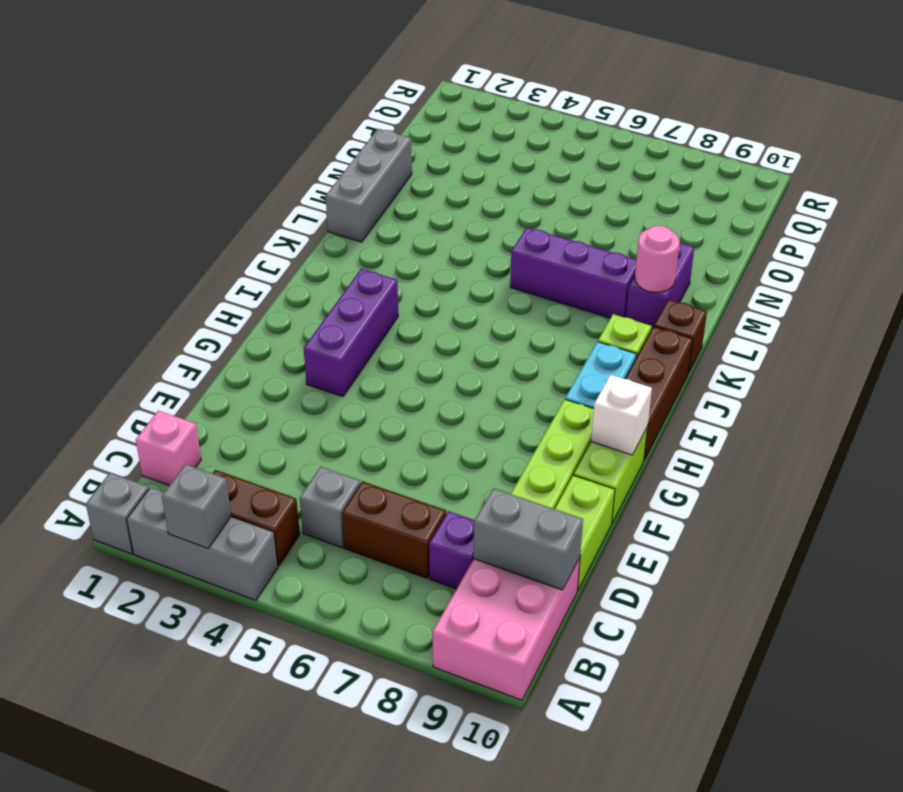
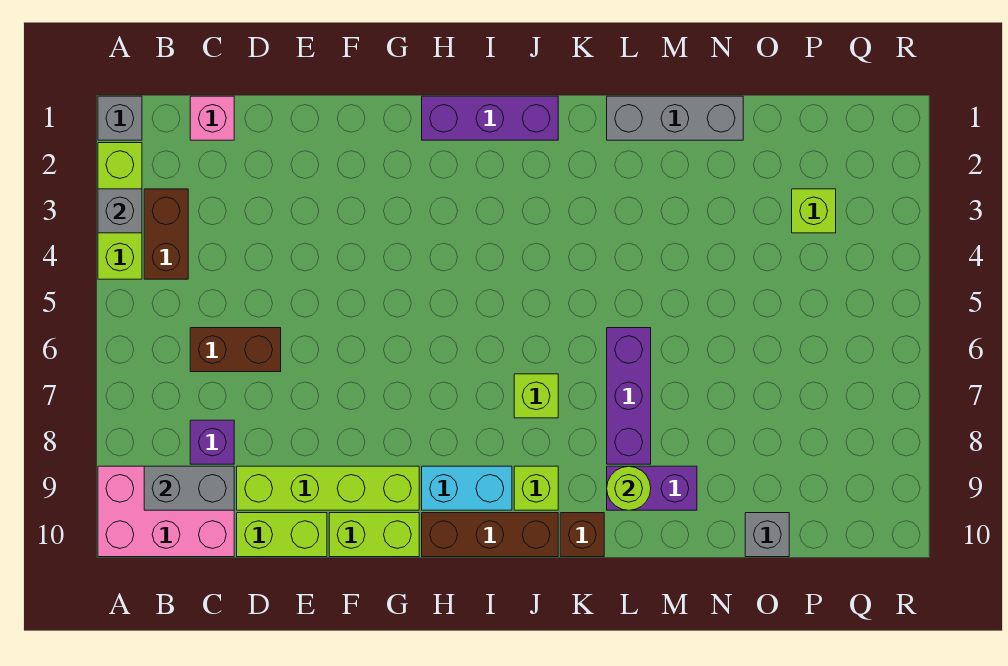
grey brick A2:A4 level 1 -> lime brick A2:A4 level 1
grey brick C5 level 1 -> grey brick O10 level 1
brown brick C6:C7 level 1 -> brown brick C6:D6 level 1
grey brick C9:C10 level 2 -> grey brick B9:C9 level 2
purple brick G3:I3 level 1 -> purple brick H1:J1 level 1
white brick G10 level 2 -> none
none -> lime brick J7 level 1
pink round brick L9 level 2 -> lime round brick L9 level 2
none -> lime brick P3 level 1

